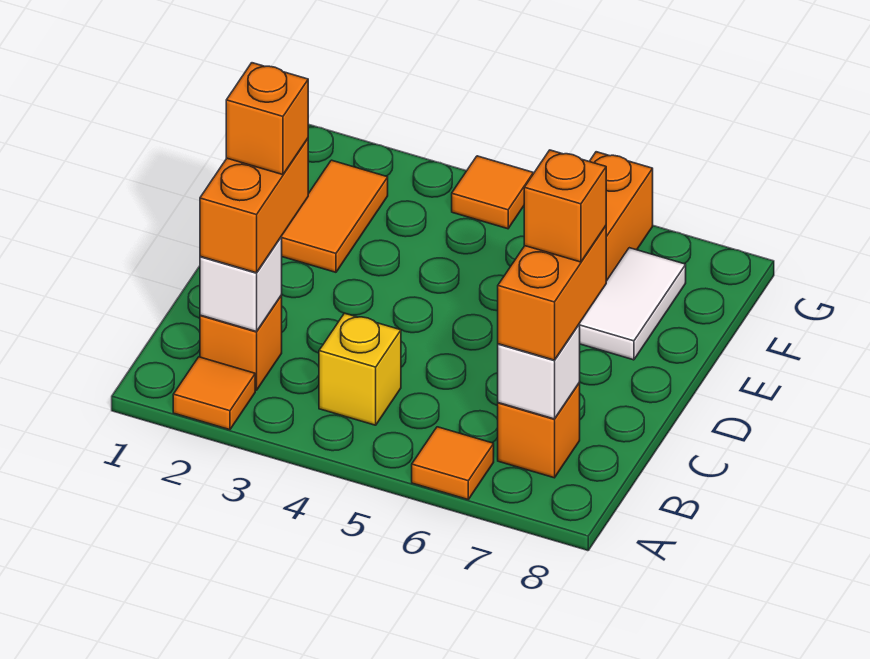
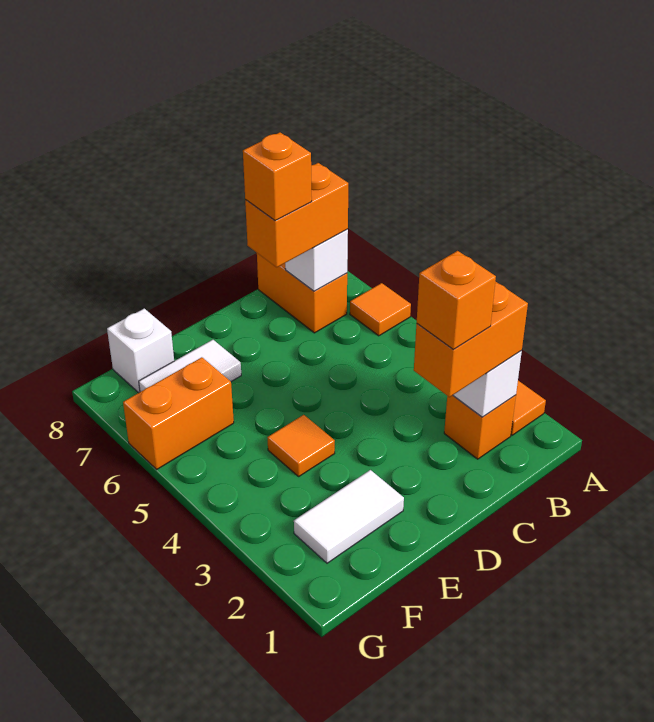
yellow brick B4 level 1 -> none
orange brick B7 level 1 -> orange brick B7:B8 level 1
orange tile E2:F2 level 1 -> white tile E2:F2 level 1
none -> white brick F8 level 1
orange tile G4 level 1 -> orange tile E4 level 1

